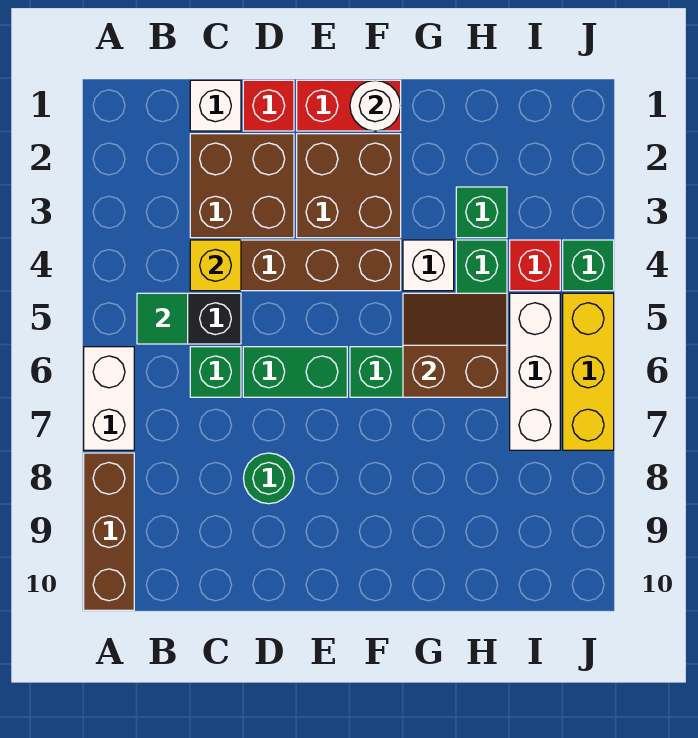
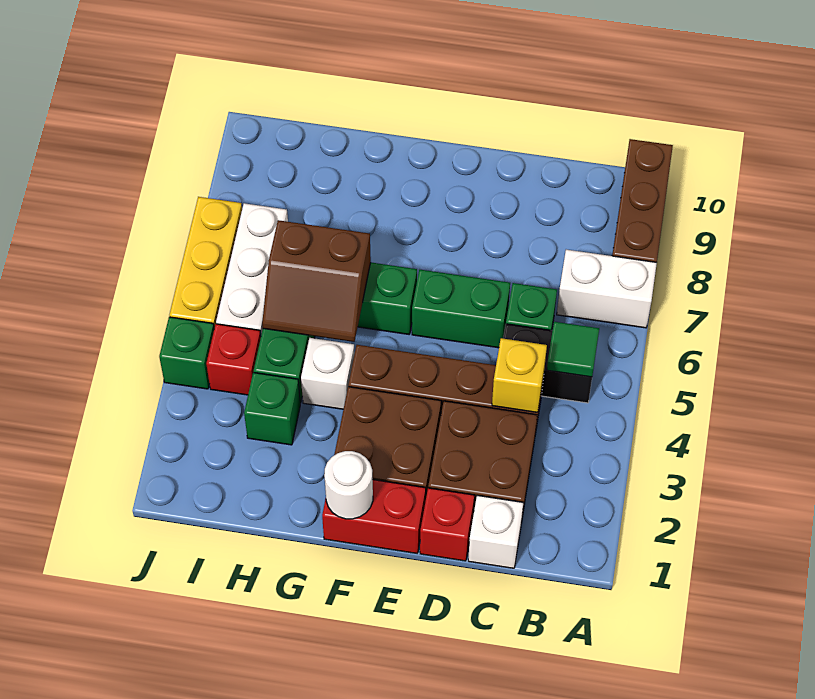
white brick A6:A7 level 1 -> white brick A7:B7 level 1
green round brick D8 level 1 -> none

